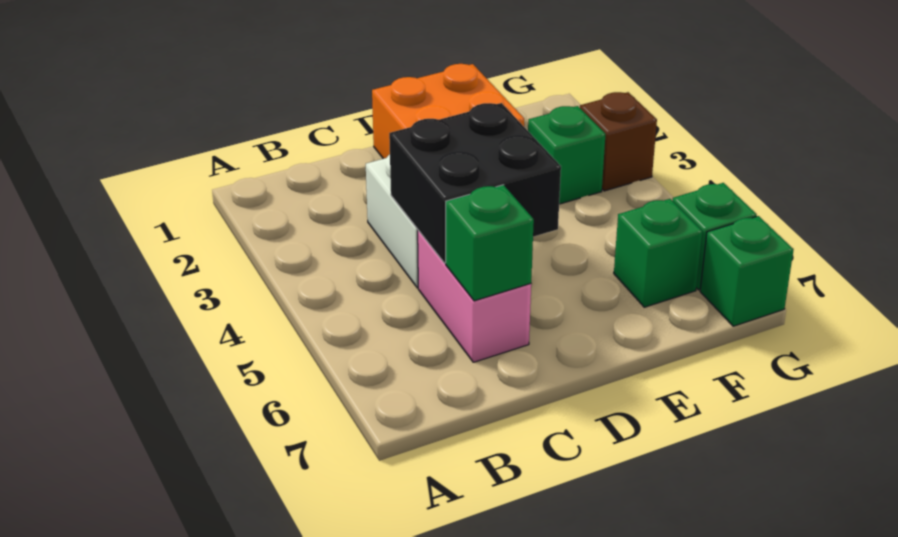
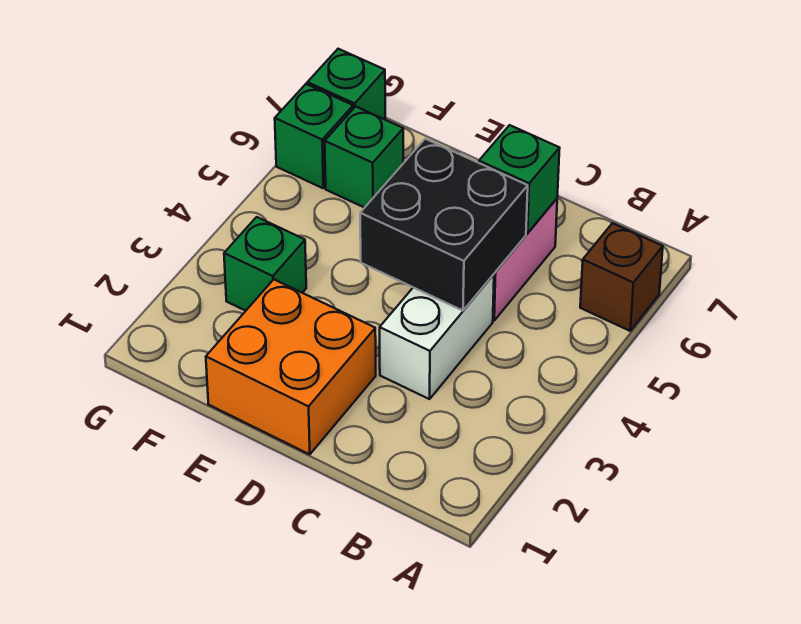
brown brick G3 level 1 -> brown brick A6 level 1

